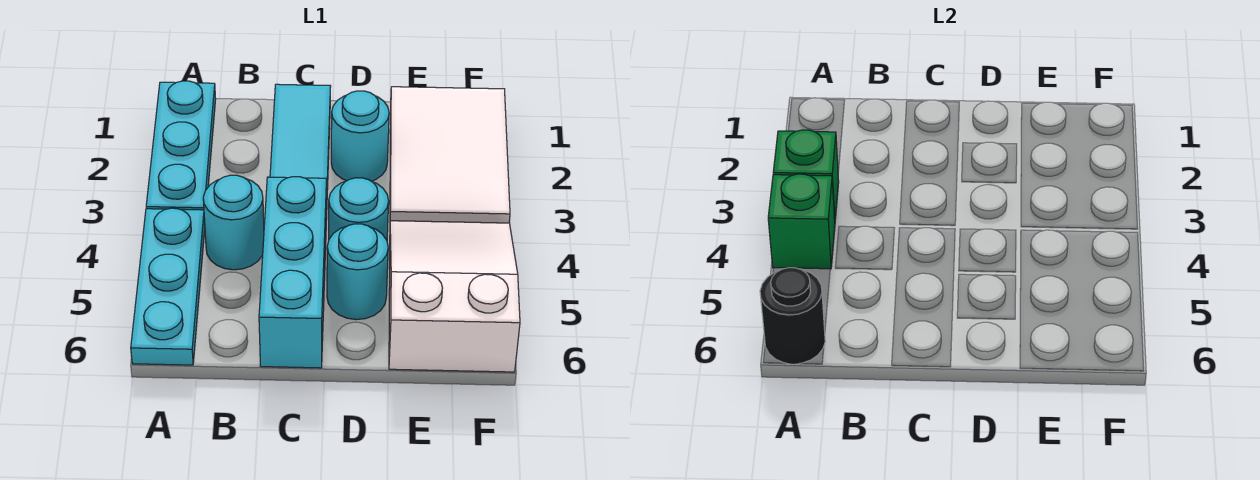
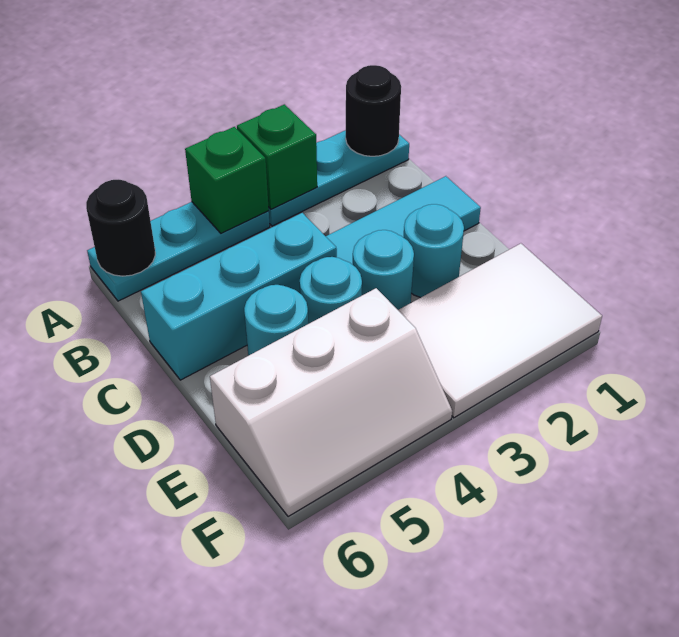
none -> black round brick A1 level 2
cyan round brick B4 level 1 -> cyan round brick D3 level 1
white slope E4:F6 level 1 top 6 -> white slope E4:F6 level 1 top E

